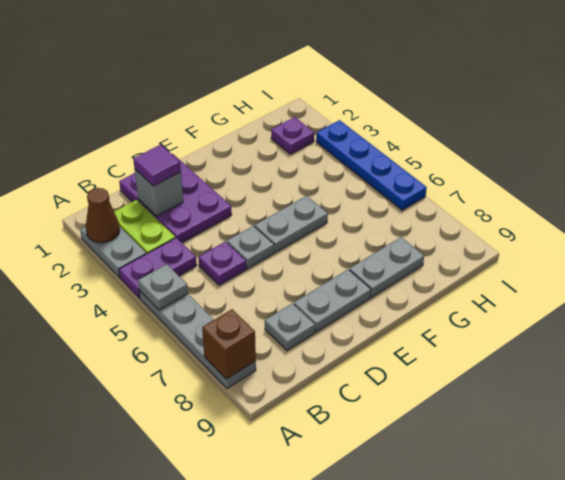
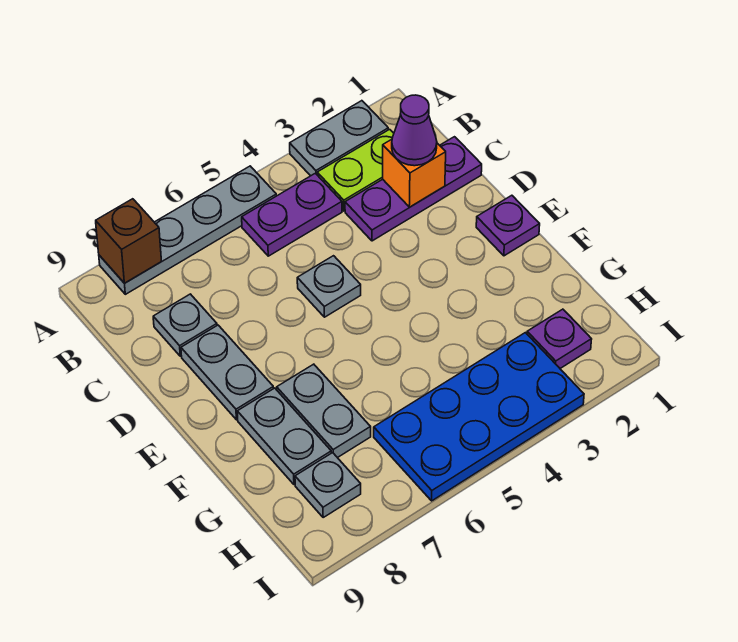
brown cone A2 level 2 -> none
purple plate A4:B4 level 1 -> purple plate B4:B5 level 1
grey plate A5 level 2 -> grey plate H8 level 1
purple plate C1:D3 level 1 -> purple plate C1:C3 level 1
grey brick C2 level 2 -> orange brick C2 level 2
purple tile C2 level 3 -> purple cone C2 level 3
purple plate C5 level 1 -> purple plate E1 level 1
grey plate E5:F5 level 1 -> grey plate F7:G7 level 1
blue plate I3:I6 level 1 -> blue plate H3:I6 level 1

